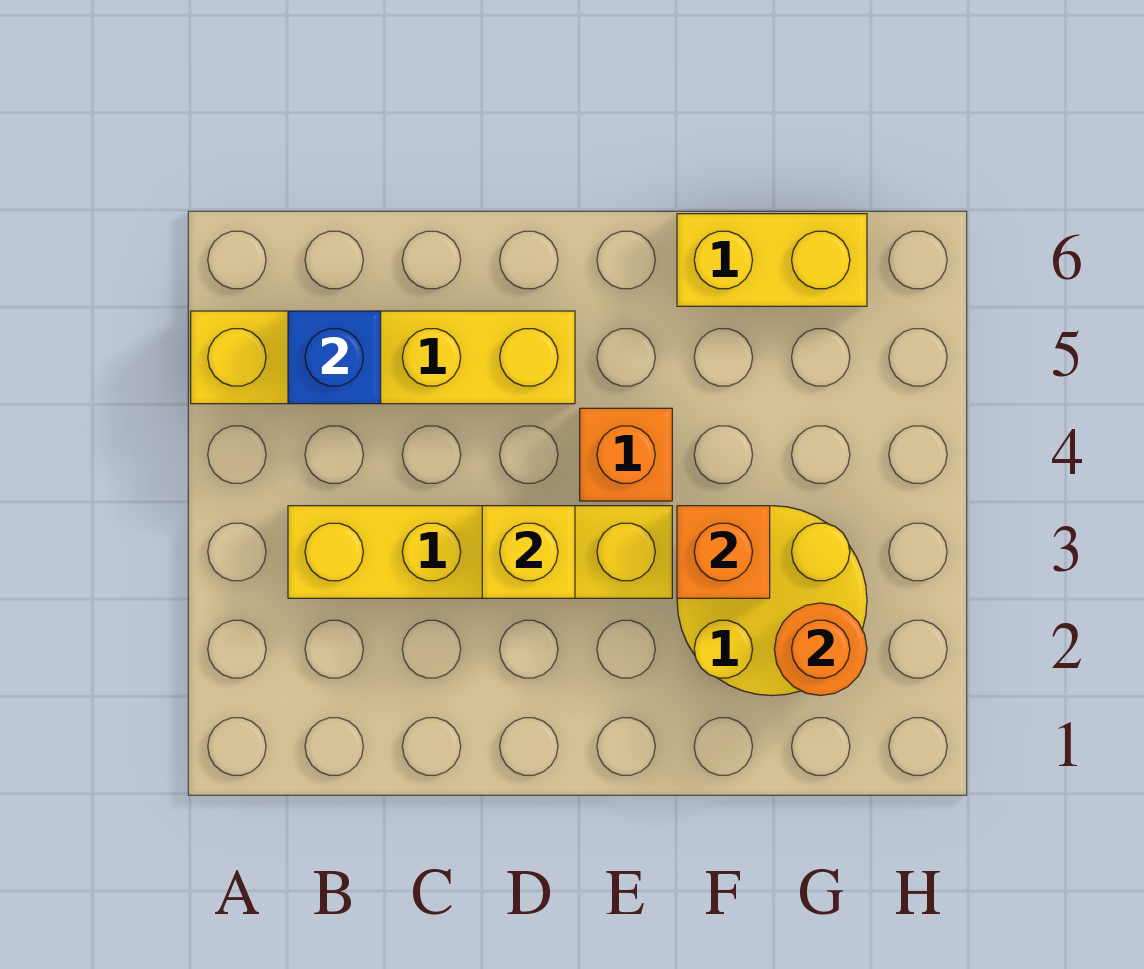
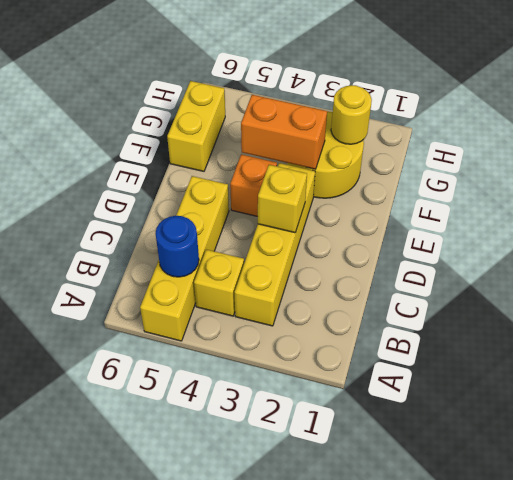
none -> yellow brick B4 level 1
blue brick B5 level 2 -> blue round brick B5 level 2
orange brick F3 level 2 -> orange brick F3:F4 level 2
orange round brick G2 level 2 -> yellow round brick G2 level 2

